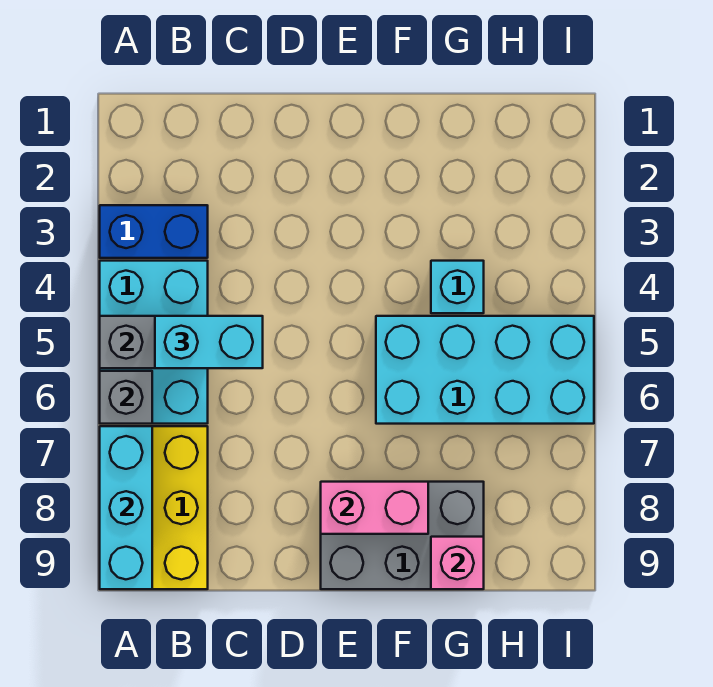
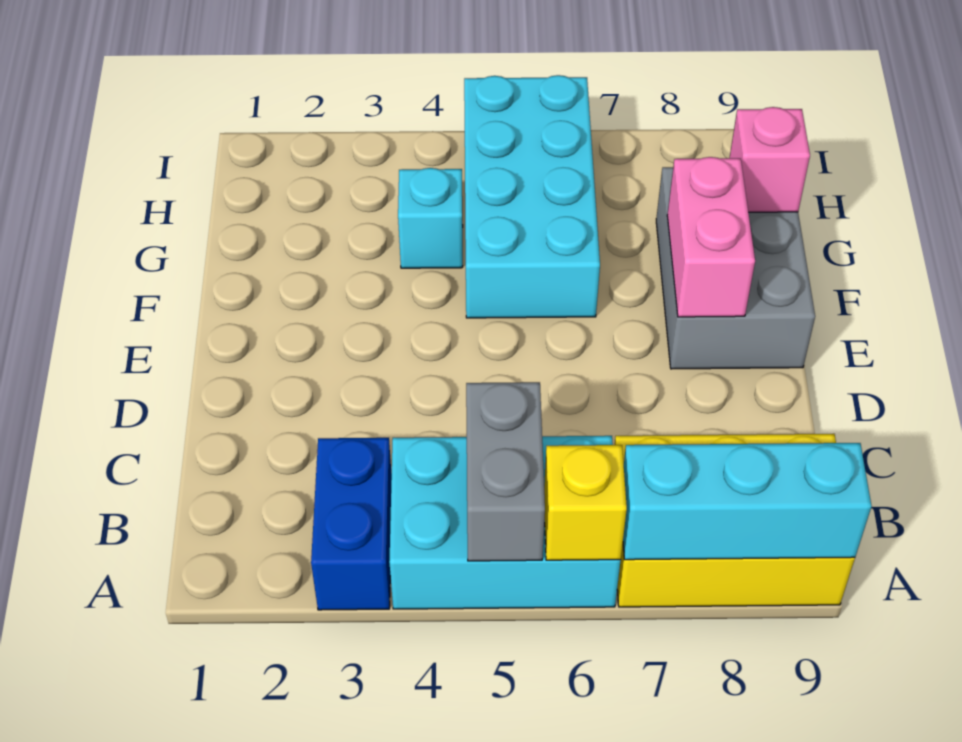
grey brick A6 level 2 -> yellow brick A6 level 2
cyan brick B5:C5 level 3 -> none

